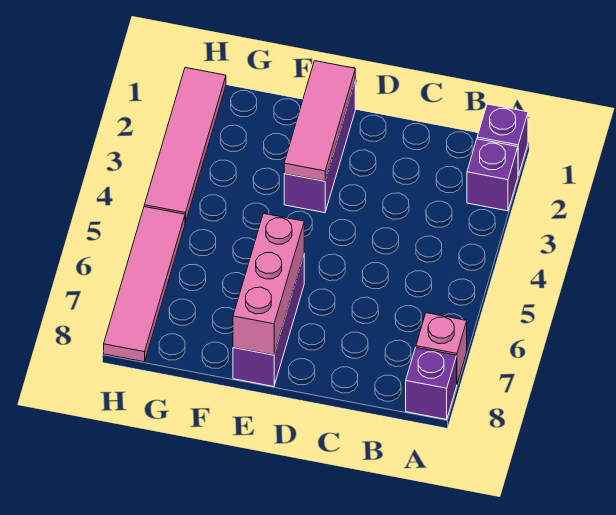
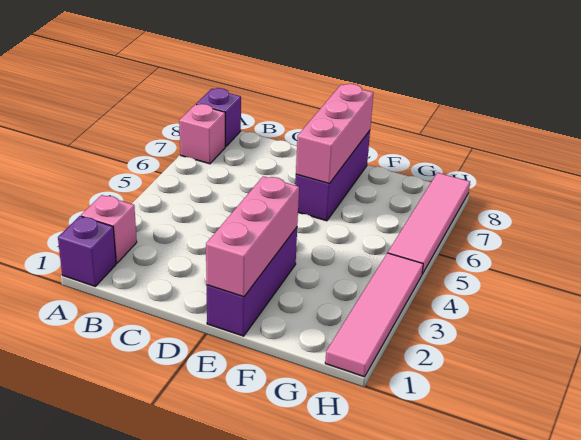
purple brick A2 level 1 -> pink brick A2 level 1
pink tile E1:E3 level 2 -> pink brick E1:E3 level 2

